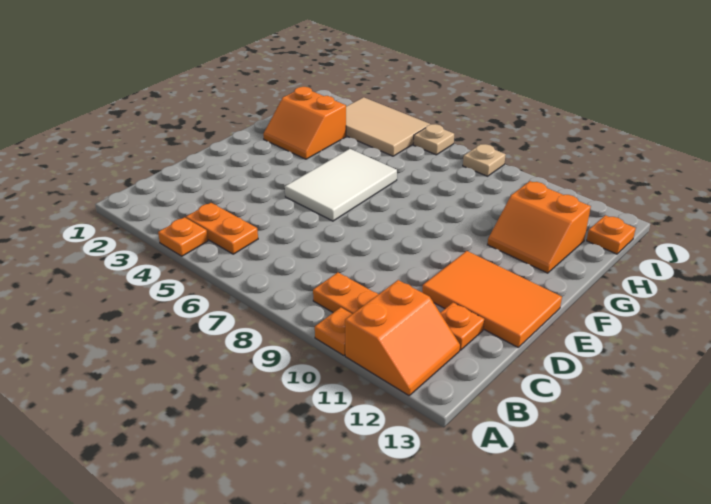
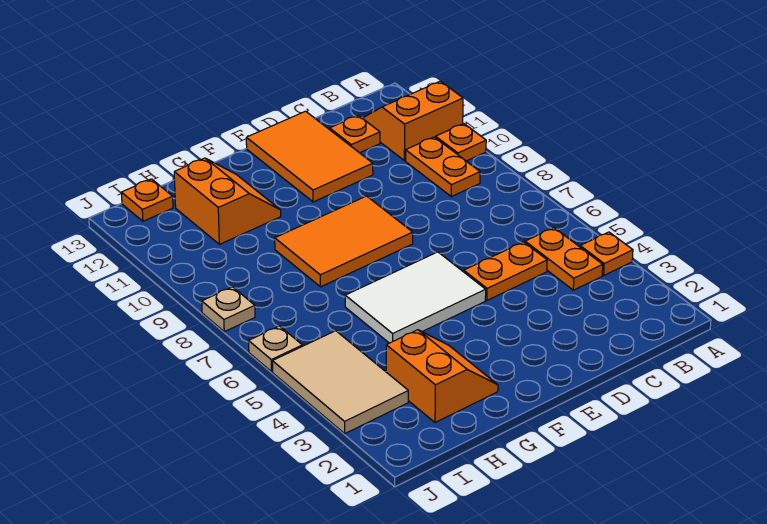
none -> orange plate C5:D5 level 1
none -> orange tile E8:G9 level 1

